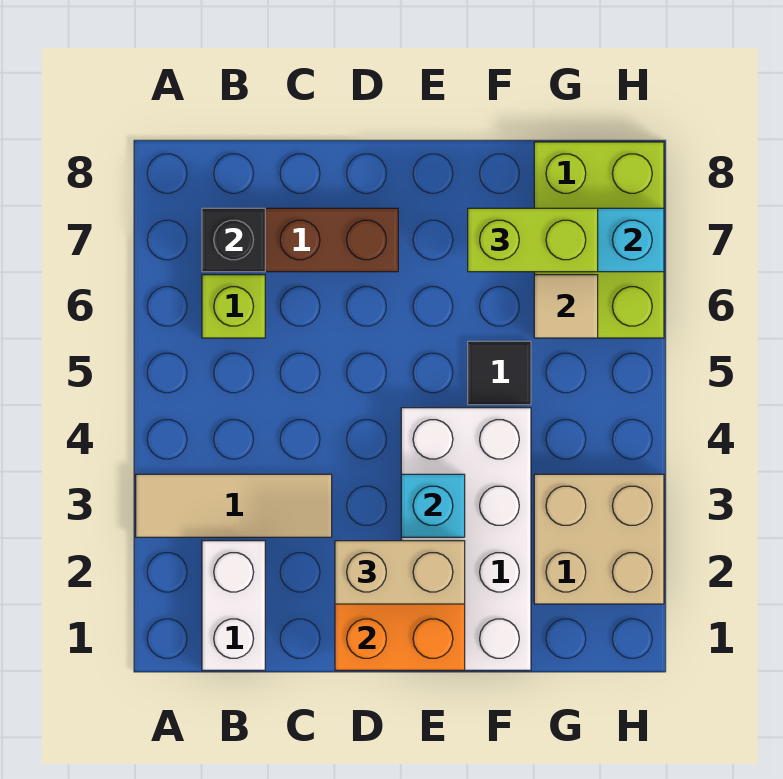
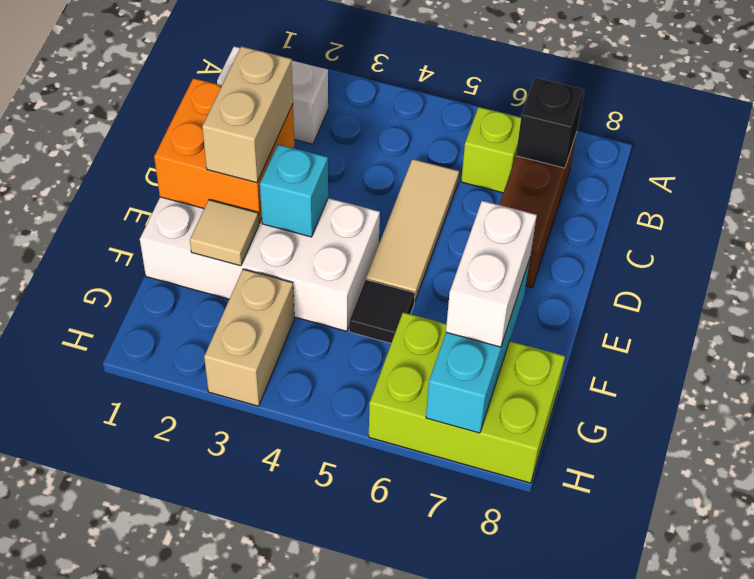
tan tile A3:C3 level 1 -> tan tile C5:E5 level 1
lime brick F7:G7 level 3 -> white brick F7:G7 level 3
tan brick G2:H3 level 1 -> tan brick G3:H3 level 1
tan tile G6 level 2 -> tan tile F2 level 2

